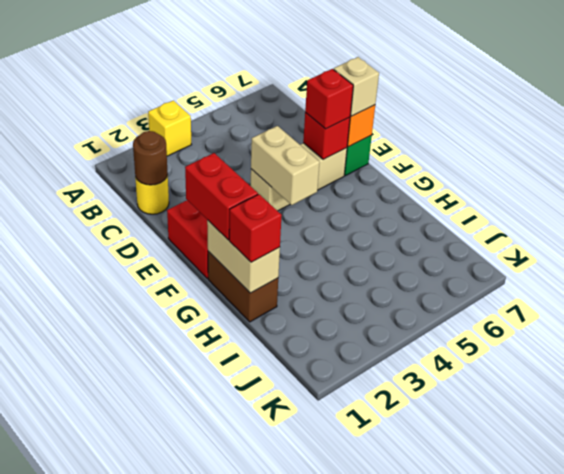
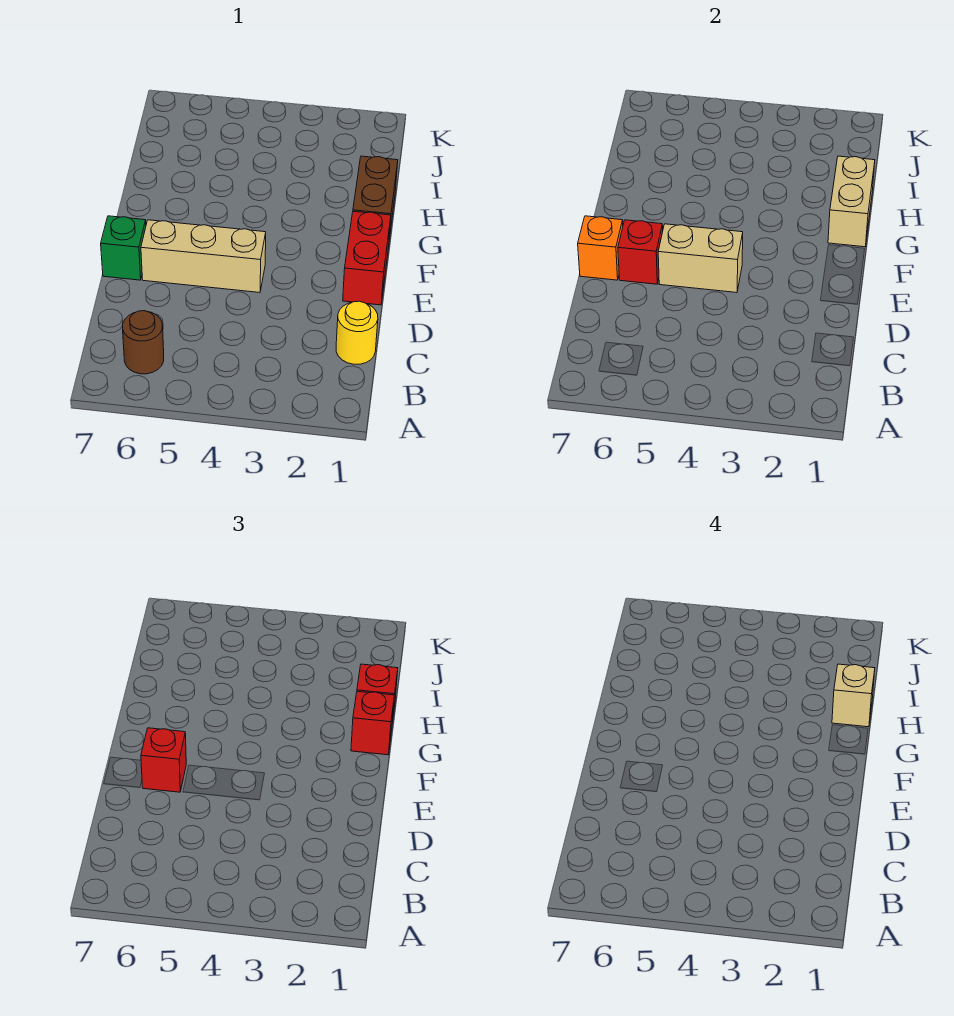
yellow brick A3 level 1 -> none
brown round brick C1 level 2 -> brown round brick B6 level 1
tan brick E4:F4 level 2 -> tan brick E4:E5 level 2
tan brick E7 level 3 -> tan brick H1 level 4
red brick F1:G1 level 3 -> red brick G1 level 3

